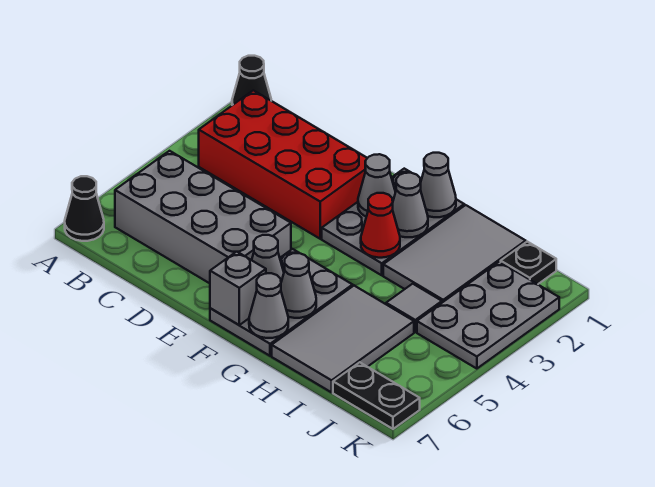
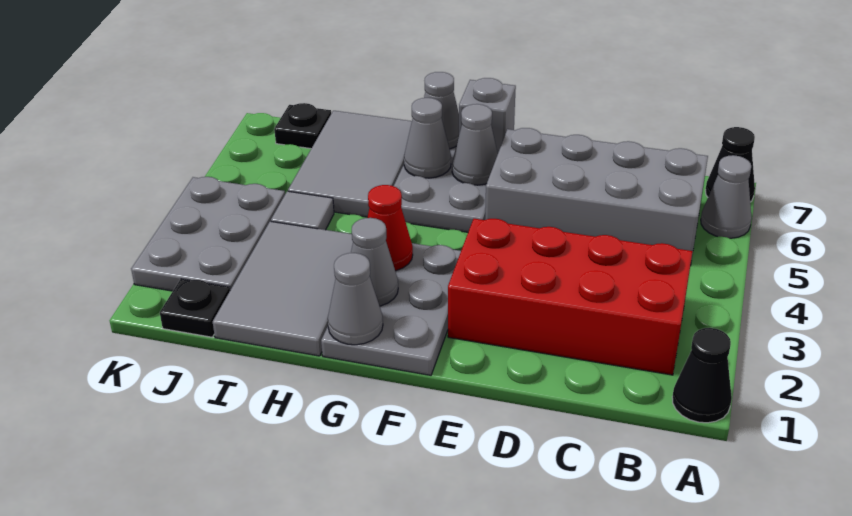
grey cone F2 level 2 -> grey cone A6 level 1
black plate J7:K7 level 1 -> black plate J7 level 1

